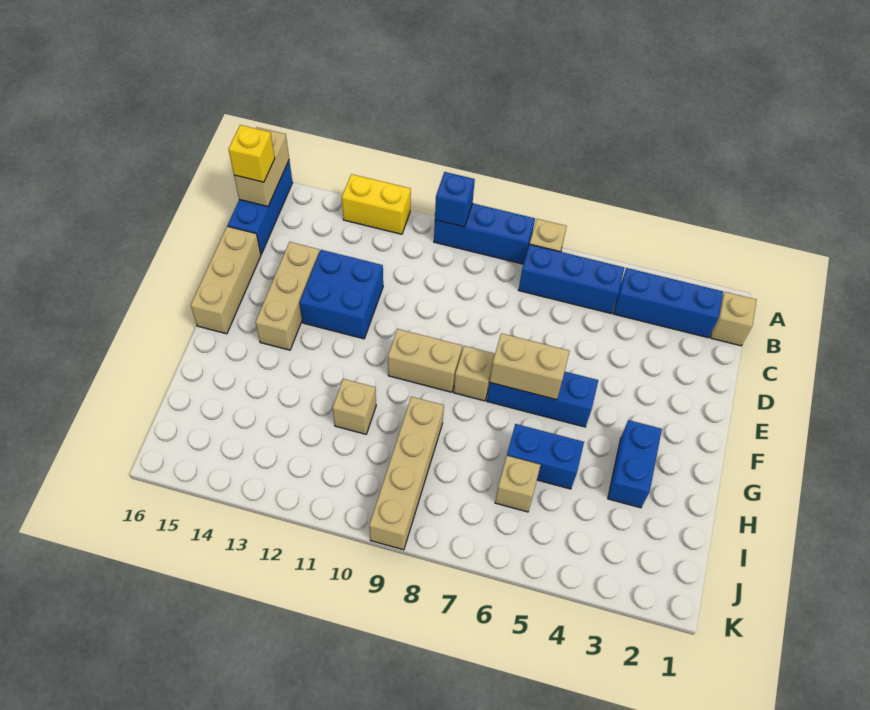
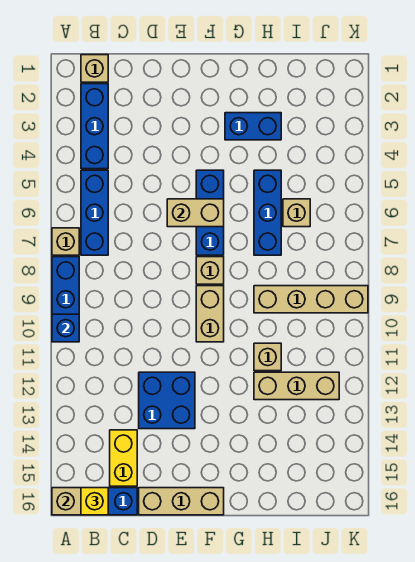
yellow brick A12:A13 level 1 -> yellow brick C14:C15 level 1
tan brick D14:F14 level 1 -> tan brick H12:J12 level 1
tan brick F6:F7 level 2 -> tan brick E6:F6 level 2
blue brick H5:H6 level 1 -> blue brick H5:H7 level 1

